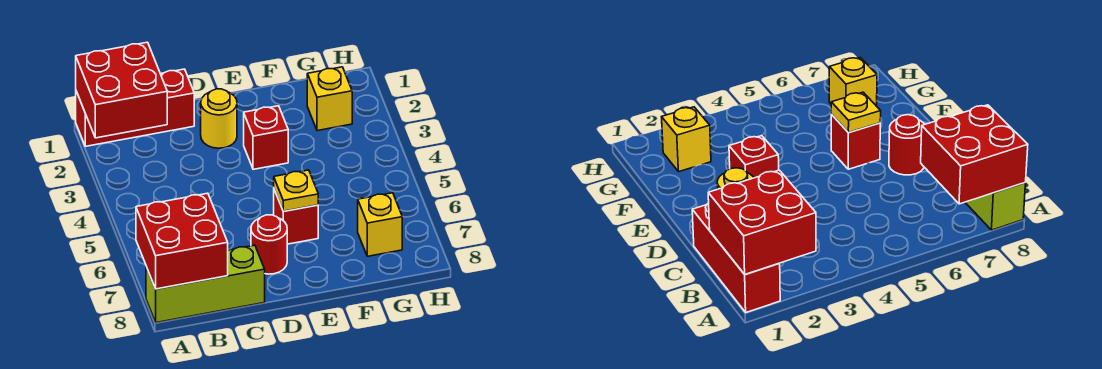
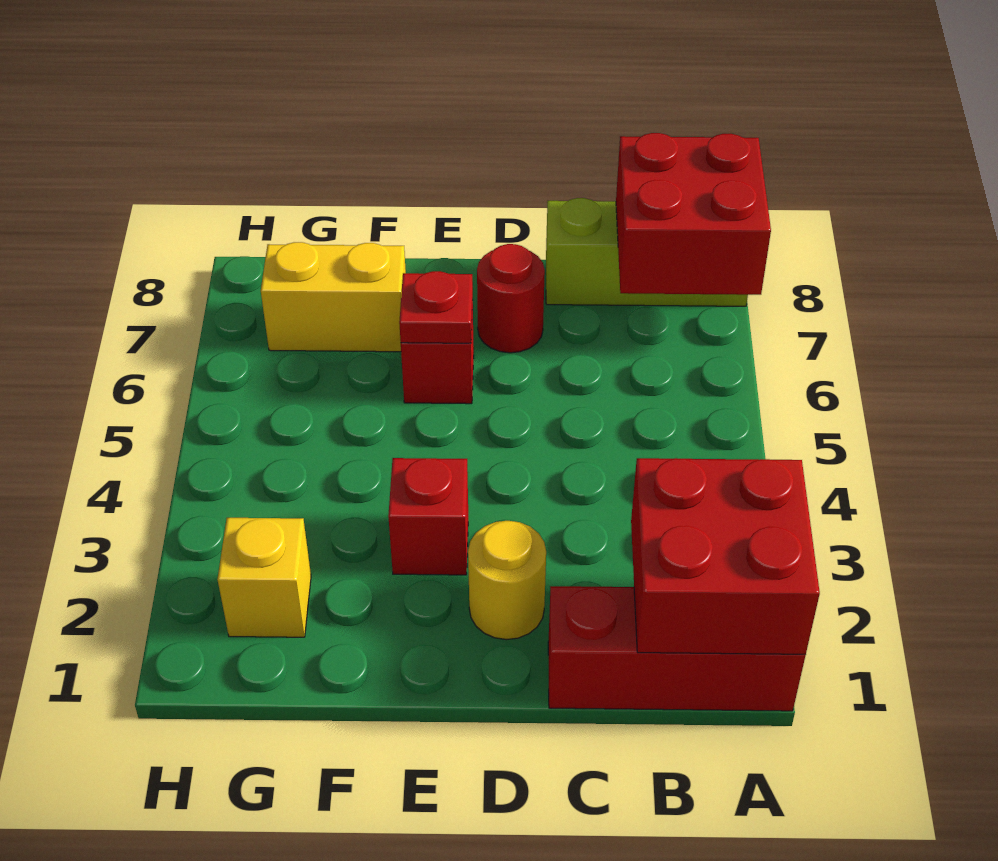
yellow plate E6 level 2 -> red plate E6 level 2
yellow brick G7 level 1 -> yellow brick F7:G7 level 1

